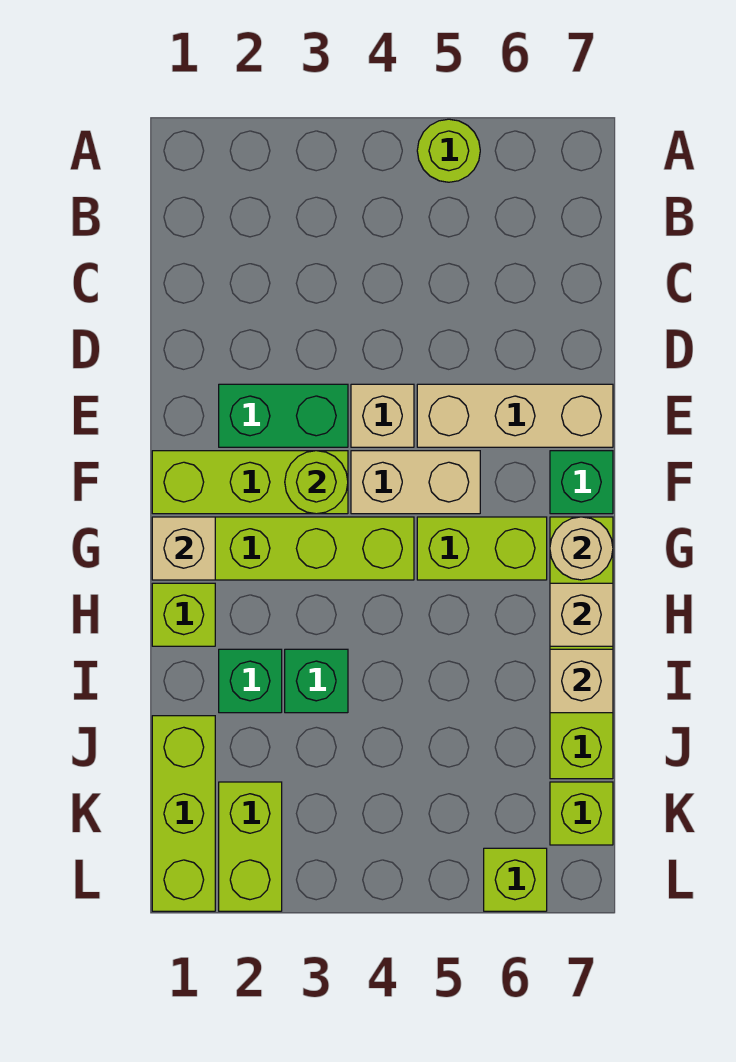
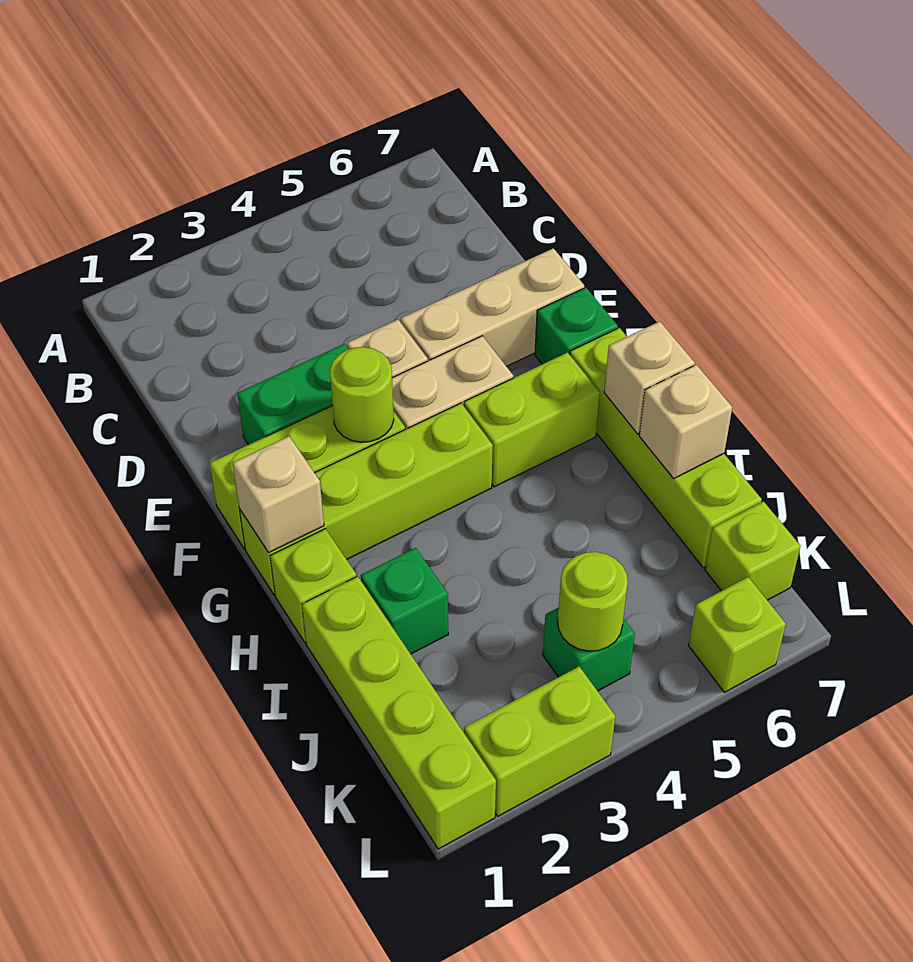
lime round brick A5 level 1 -> lime round brick K4 level 2
tan round brick G7 level 2 -> none
green brick I3 level 1 -> green brick K4 level 1
lime brick J1:L1 level 1 -> lime brick I1:L1 level 1
lime brick K2:L2 level 1 -> lime brick L2:L3 level 1

